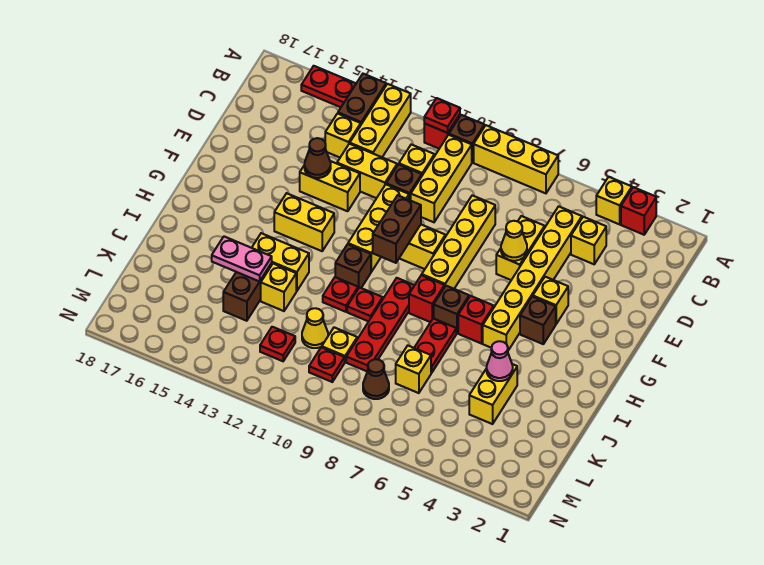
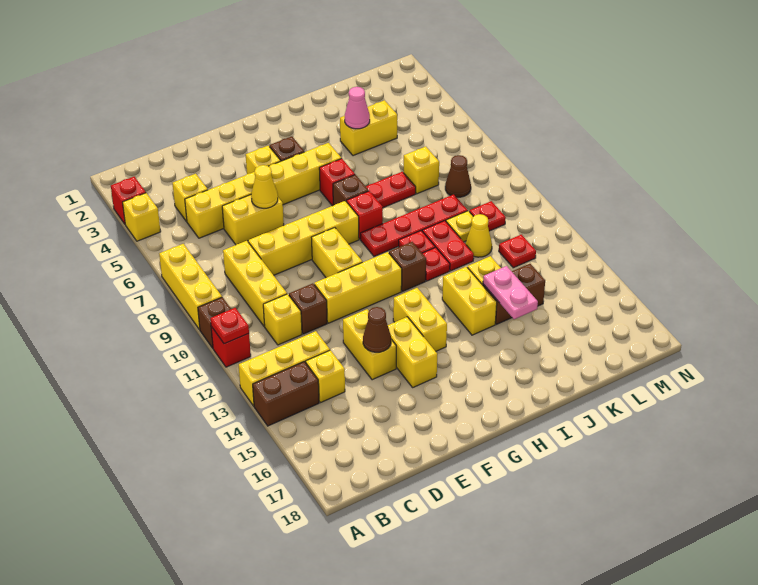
red plate A15:A16 level 1 -> red plate J10:J11 level 1
yellow brick B10:D10 level 1 -> yellow brick C8:C10 level 1
yellow brick D12:D13 level 1 -> yellow brick F14:F15 level 1
brown brick F10:G10 level 2 -> none

